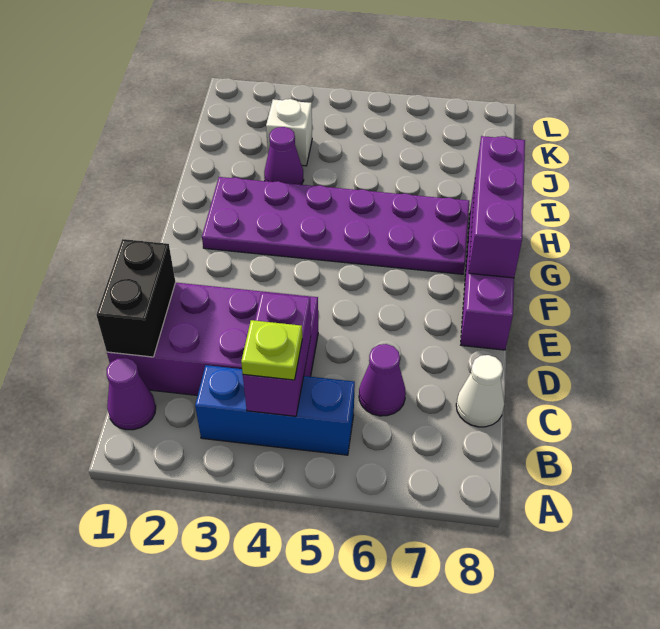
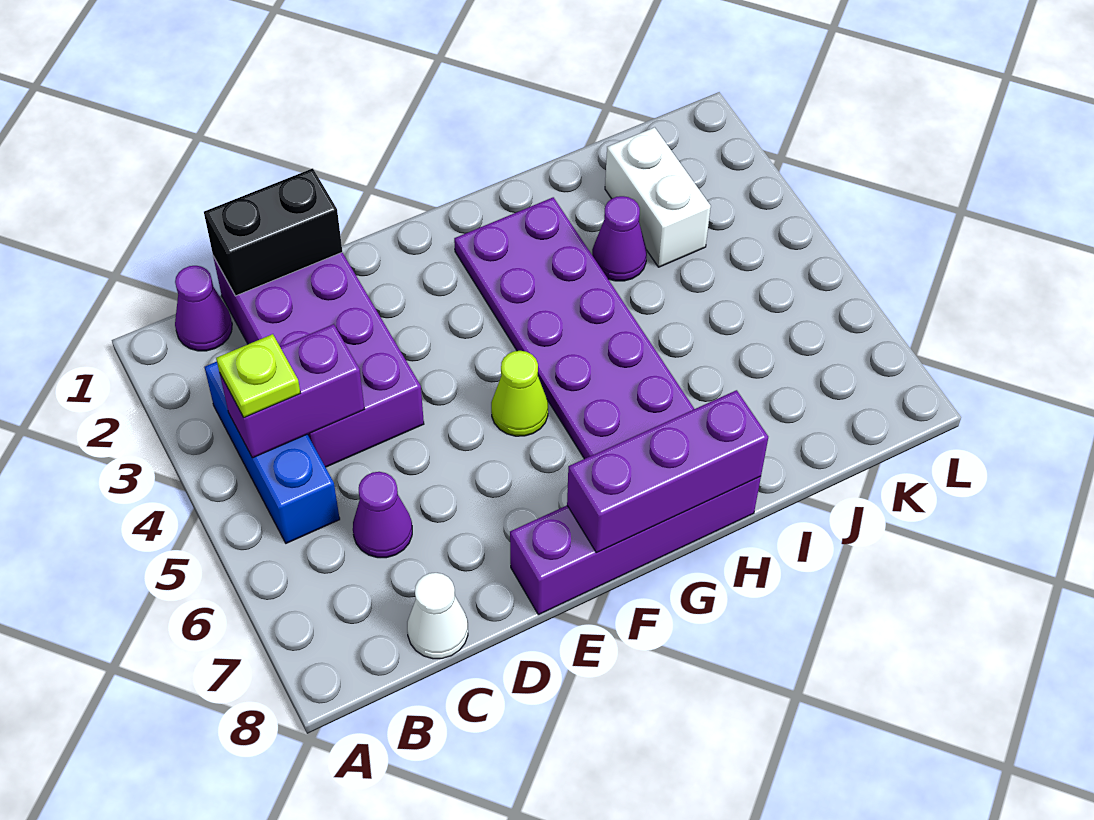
none -> lime cone F5 level 1
white brick J3 level 1 -> white brick J2:J3 level 1

